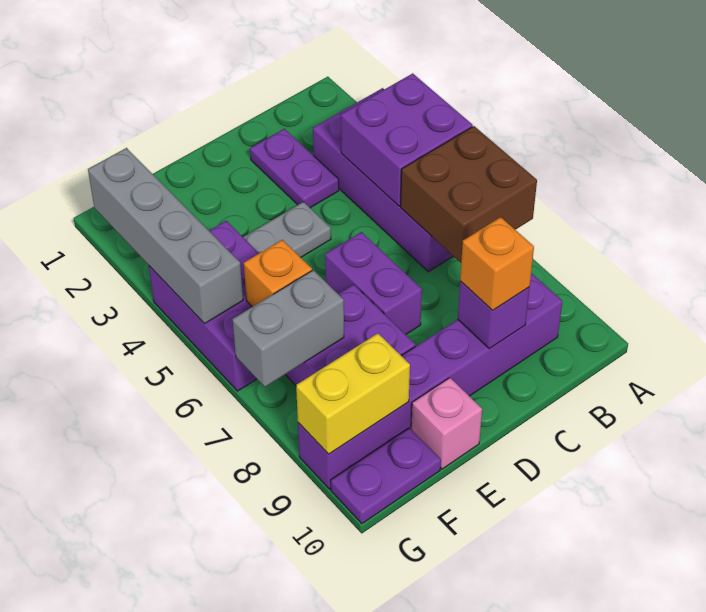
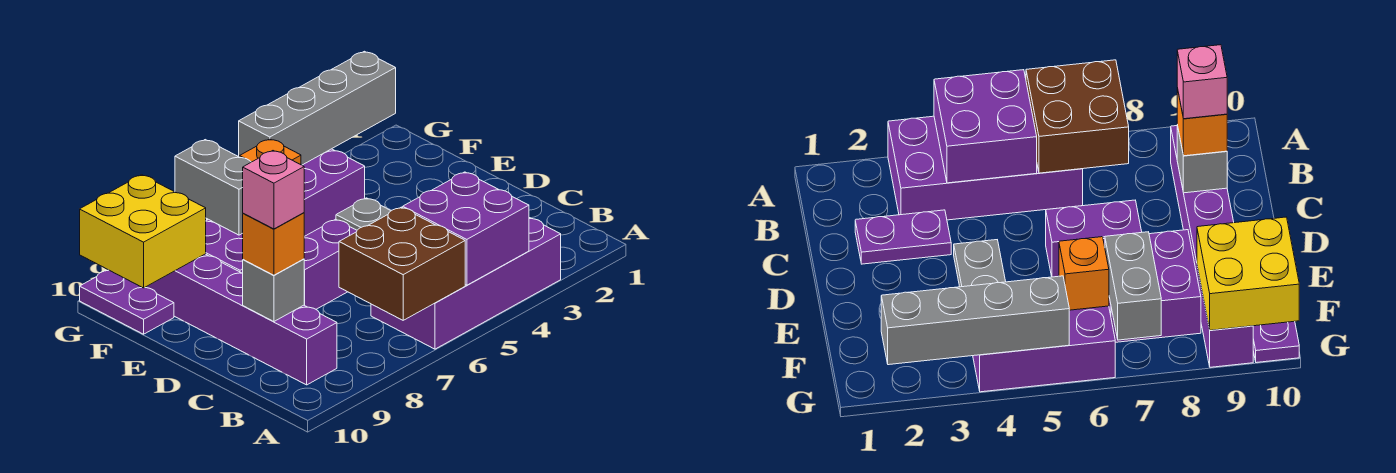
purple brick C9 level 2 -> grey brick C9 level 2
pink brick E10 level 1 -> pink brick C9 level 4
yellow brick F9:G9 level 2 -> yellow brick F9:G10 level 2

